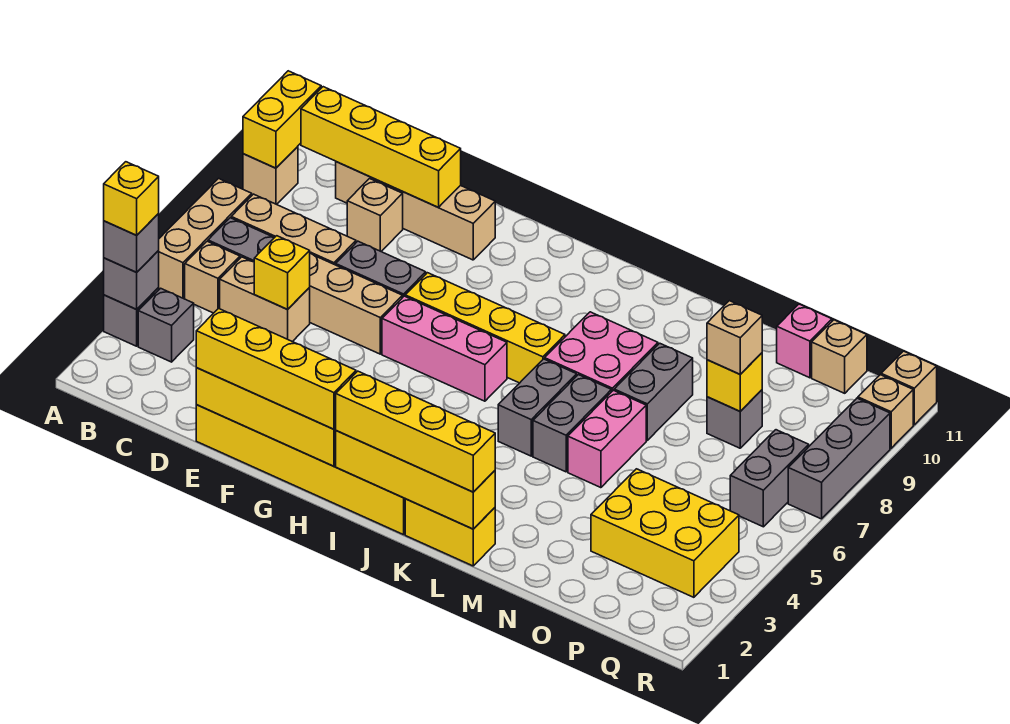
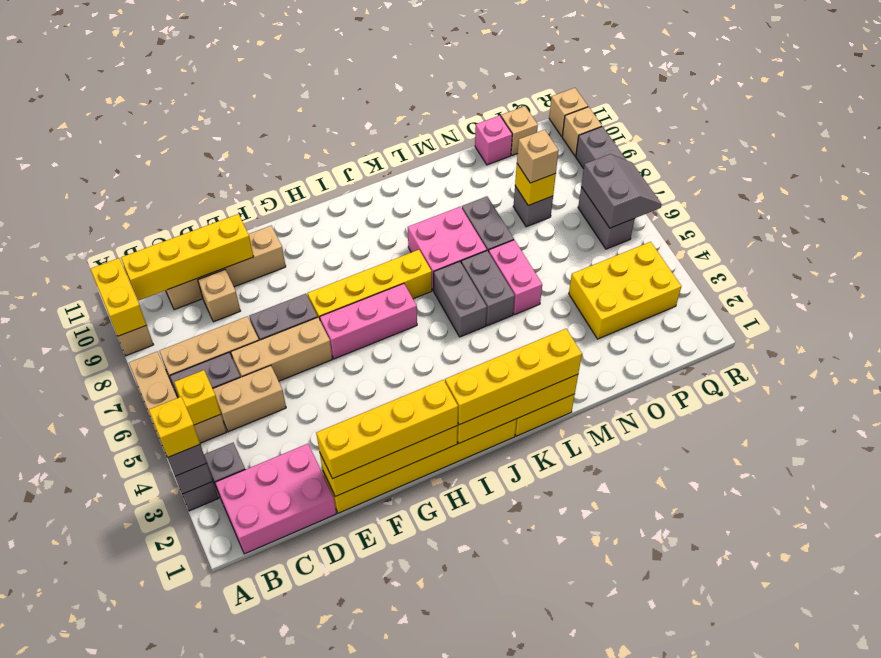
none -> pink brick B1:D2 level 1
yellow brick D5 level 2 -> yellow brick B5 level 2
none -> grey slope Q6:R7 level 2 top Q

